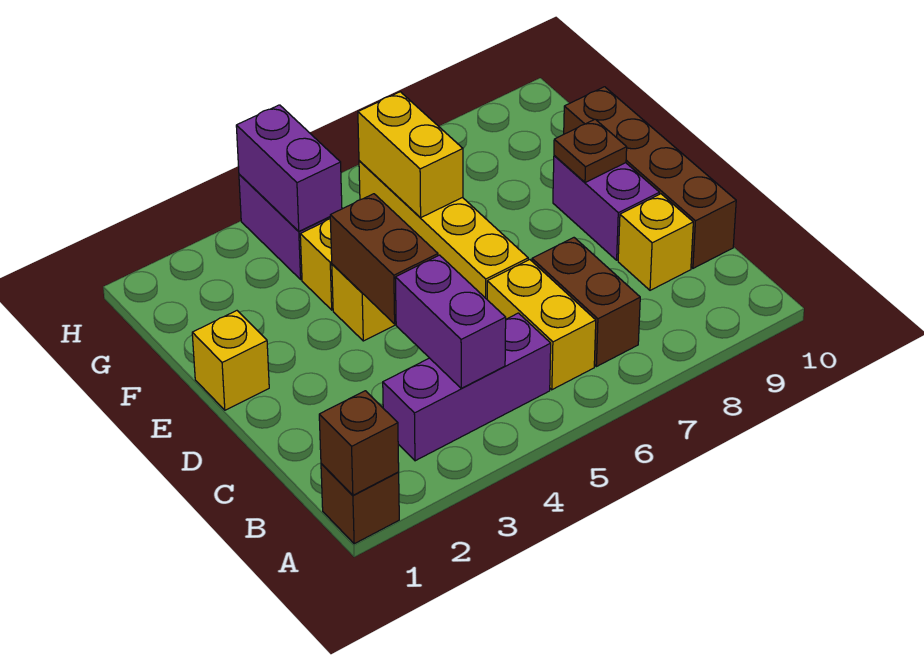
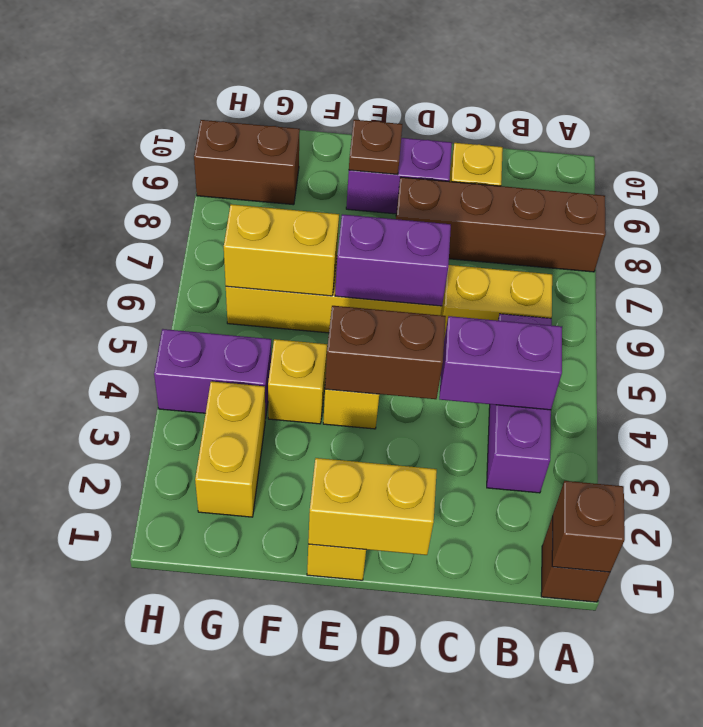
brown brick B7:C7 level 1 -> brown brick G9:H9 level 1
brown brick C10:F10 level 1 -> brown brick A8:D8 level 1
none -> yellow brick D1:E1 level 2
none -> yellow brick G2:G3 level 1
purple brick G4:H4 level 2 -> purple brick D6:E6 level 2

